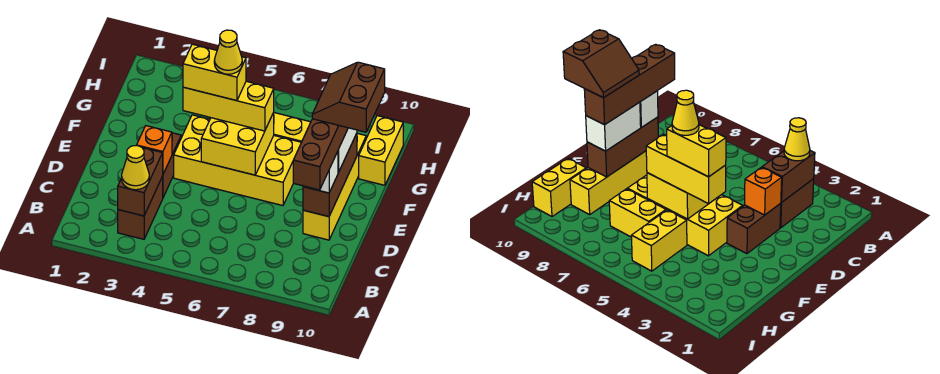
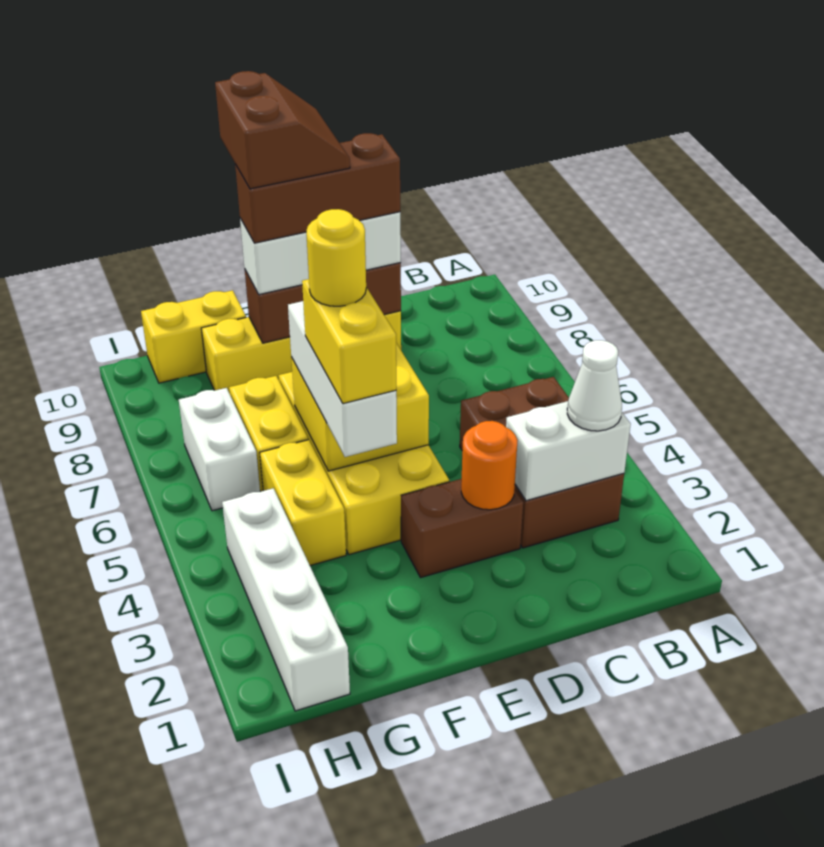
brown brick B3:C3 level 1 -> brown brick B3:C5 level 1
brown brick B3:C3 level 2 -> white brick B3:C3 level 2
yellow cone B3 level 3 -> white cone B3 level 3
brown brick C9:F9 level 4 -> brown brick D9:F9 level 4
orange brick D3 level 2 -> orange round brick D3 level 2
brown slope E9:F10 level 5 top 10 -> brown slope E9:F10 level 5 top F
yellow brick F4:F6 level 3 -> white brick F4:F6 level 3
yellow cone F5 level 5 -> yellow round brick F5 level 5
yellow brick G5:H5 level 1 -> yellow brick G4:G5 level 1
none -> white brick H1:H4 level 1
none -> white brick H6:H7 level 1

